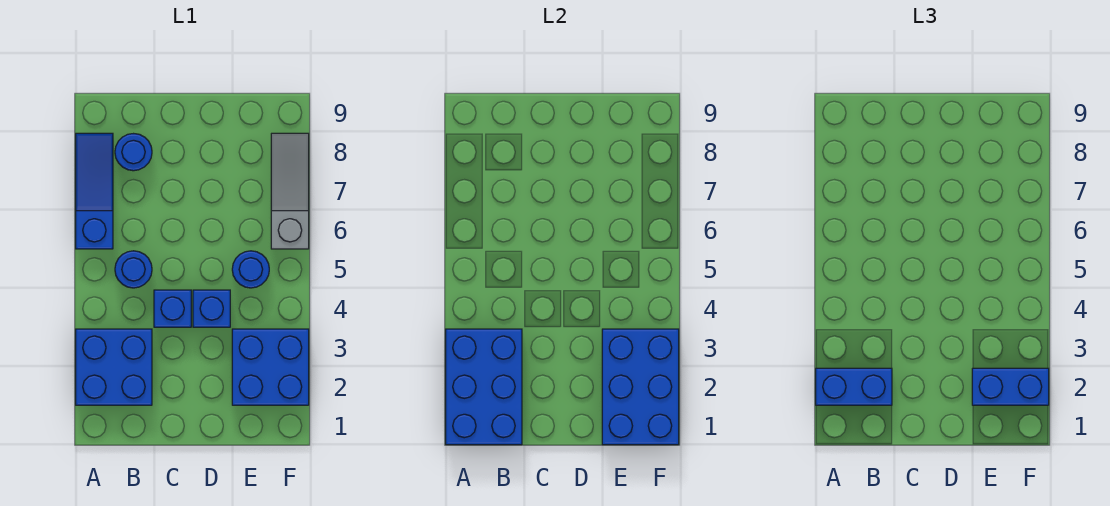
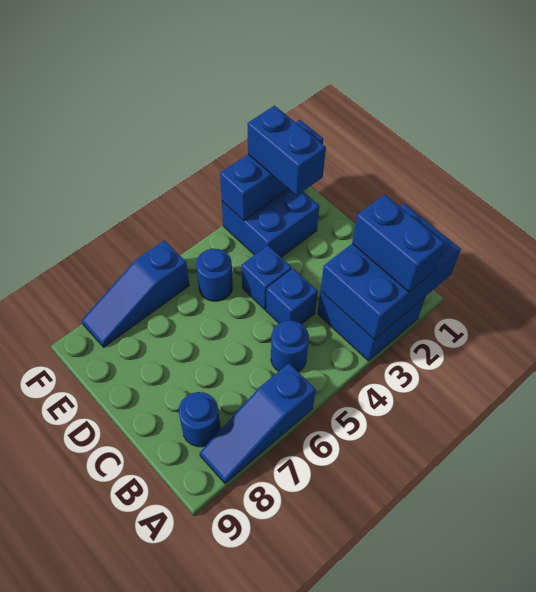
blue brick E1:F3 level 2 -> blue brick F1:F3 level 2
grey slope F6:F8 level 1 top 6 -> blue slope F6:F8 level 1 top 6

